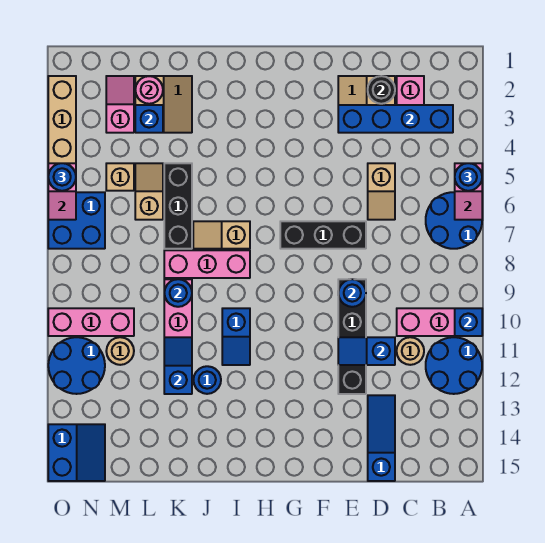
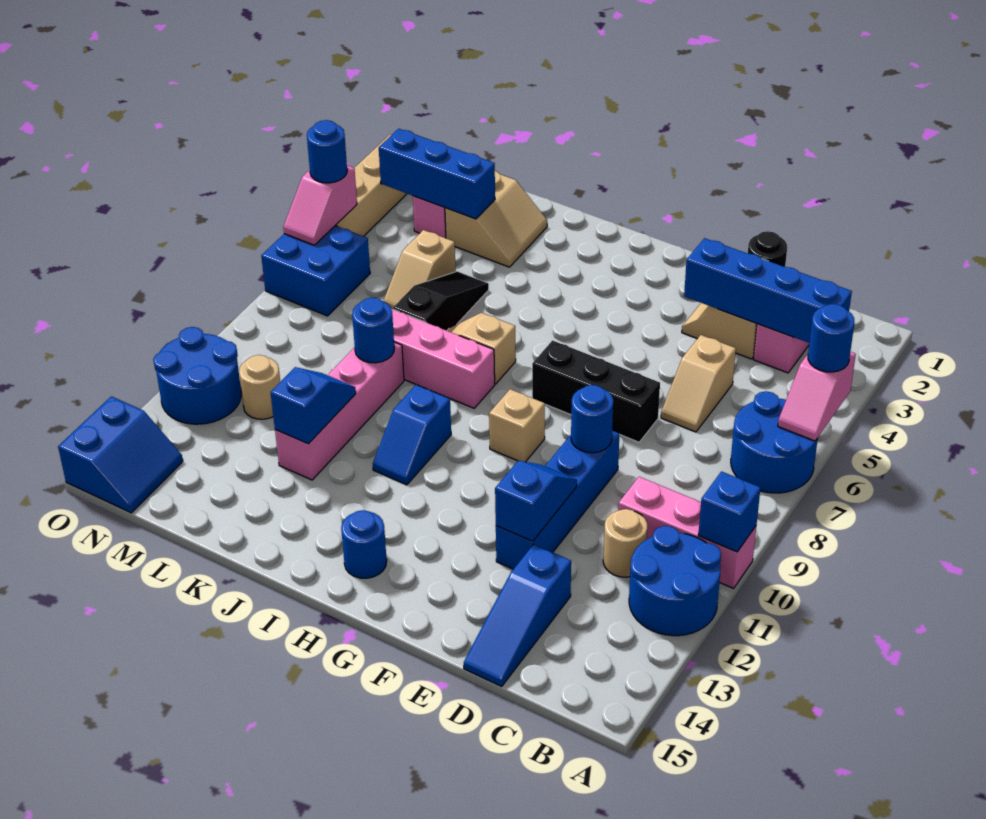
blue slope D11:E11 level 2 top D -> blue slope E11:E12 level 2 top 12
blue slope D13:D15 level 1 top 15 -> blue slope D13:D15 level 1 top 13
black brick E9:E12 level 1 -> blue brick E9:E12 level 1
blue round brick J12 level 1 -> blue round brick H14 level 1
black brick K5:K7 level 1 -> black slope K5:K7 level 1 top 7
pink round brick L2 level 2 -> none
blue brick L3 level 2 -> blue brick L3:N3 level 2
tan slope L5:L6 level 1 top 6 -> tan slope L5:L6 level 1 top 5
tan brick M5 level 1 -> tan brick G9 level 1
pink brick M10:O10 level 1 -> none

